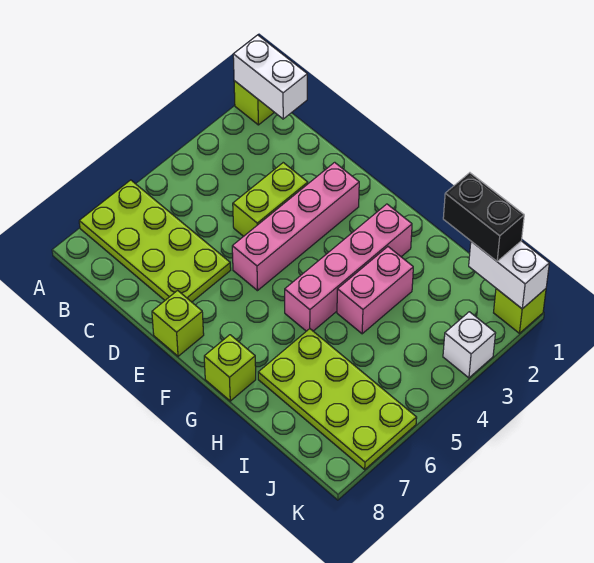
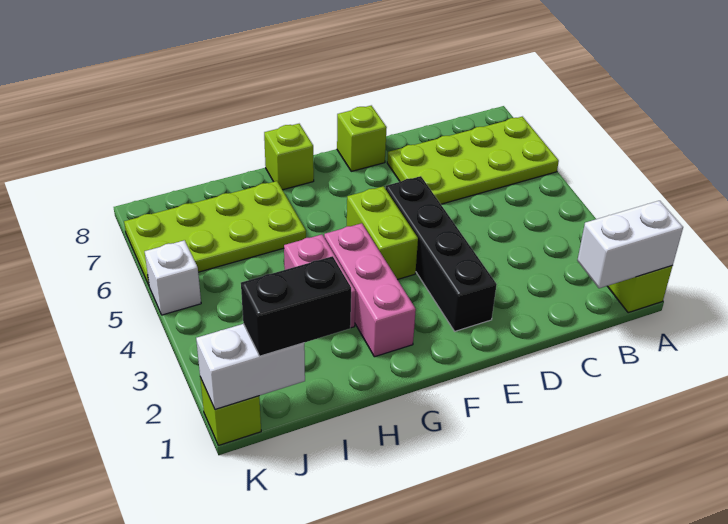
lime brick D3:D4 level 1 -> lime brick F4:F5 level 1
pink brick E2:E5 level 1 -> black brick E2:E5 level 1
pink brick G2:G5 level 1 -> pink brick G2:G4 level 1
white brick K3 level 1 -> white brick K5 level 1

